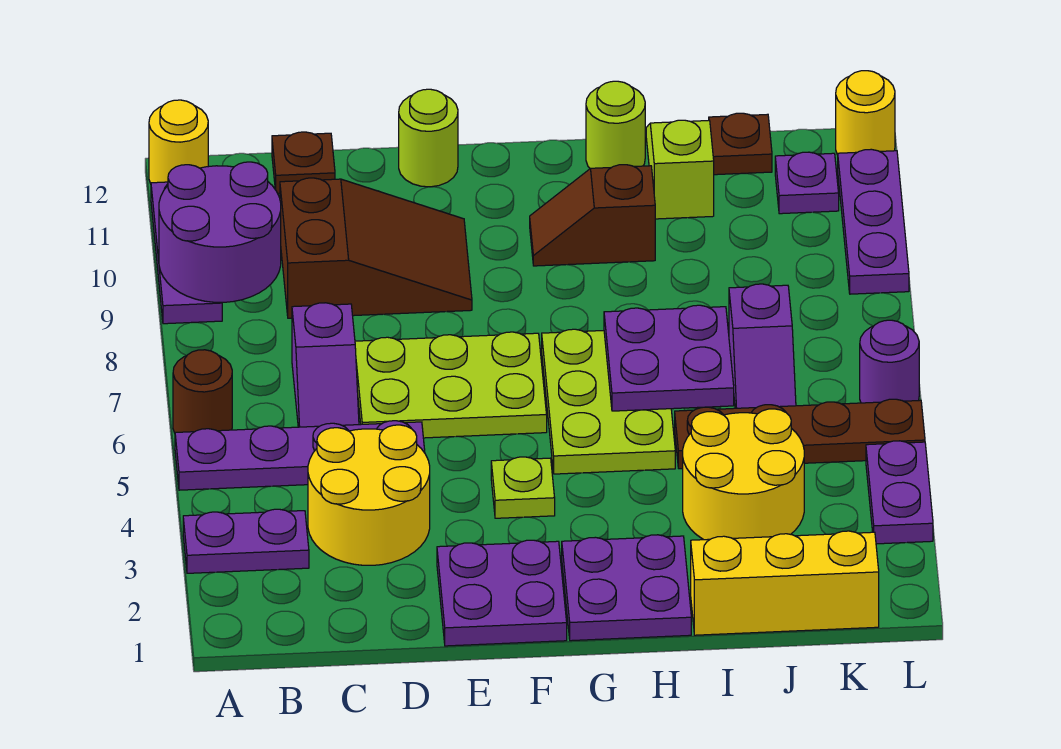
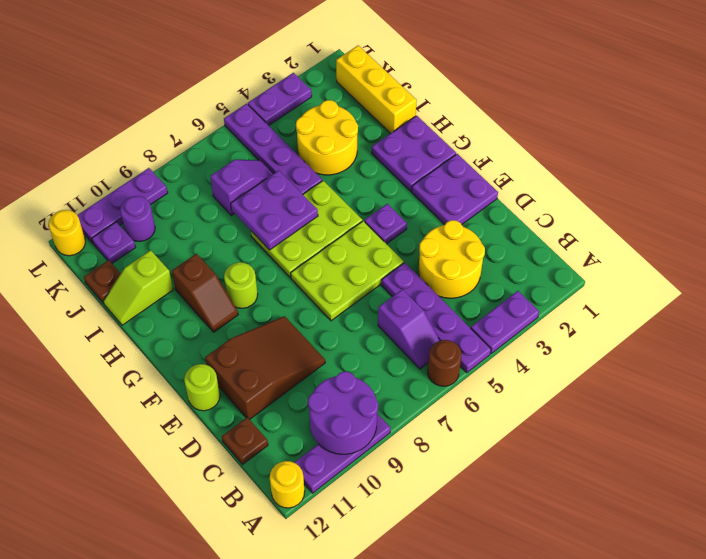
purple plate A3:B3 level 1 -> purple plate A3:A4 level 1
purple slope C6:C7 level 1 top 7 -> purple slope B6:C6 level 1 top C
brown slope C9:E10 level 1 top C -> brown slope D9:E11 level 1 top 11
lime plate D6:F7 level 1 -> lime plate E5:F7 level 1
lime plate F4 level 1 -> purple plate F4 level 1
lime round brick H12 level 1 -> lime round brick G9 level 1
brown plate I5:L5 level 1 -> purple plate I5:L5 level 1
purple round brick L6 level 1 -> purple round brick K10 level 1

